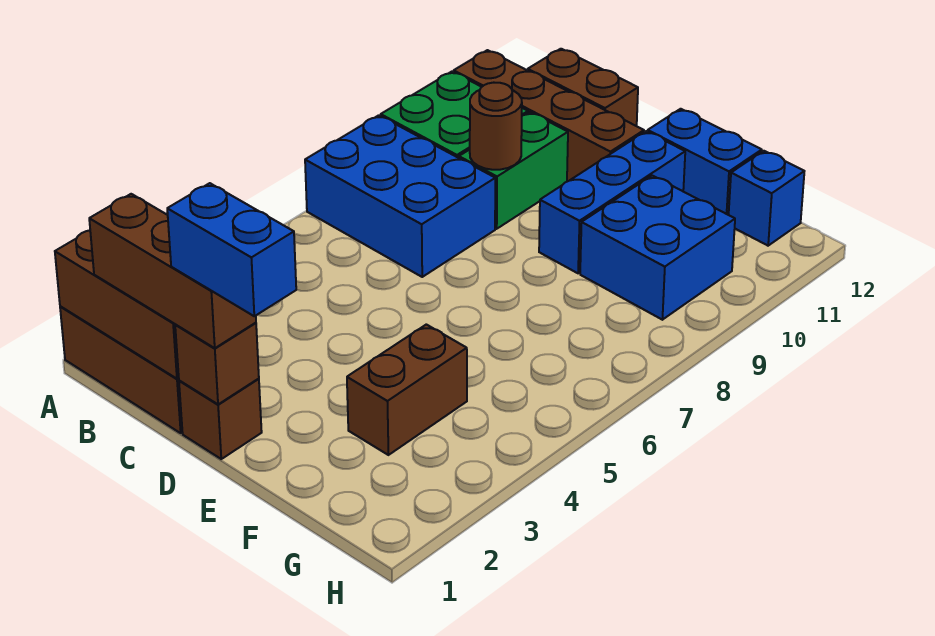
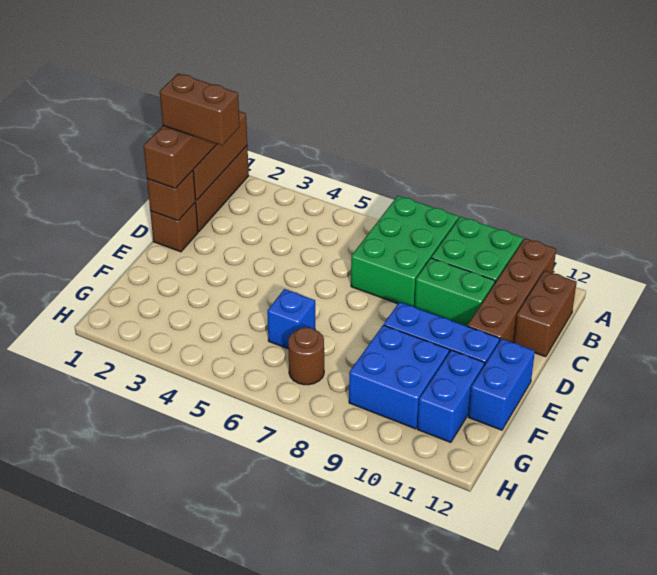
blue brick A7:C8 level 1 -> green brick A7:C8 level 1
brown round brick C9 level 2 -> brown round brick G7 level 1
blue brick D1:E1 level 4 -> blue brick F11:G11 level 1
brown brick F3:F4 level 1 -> brown brick C1:C2 level 4
blue brick G12 level 1 -> blue brick F6 level 1

